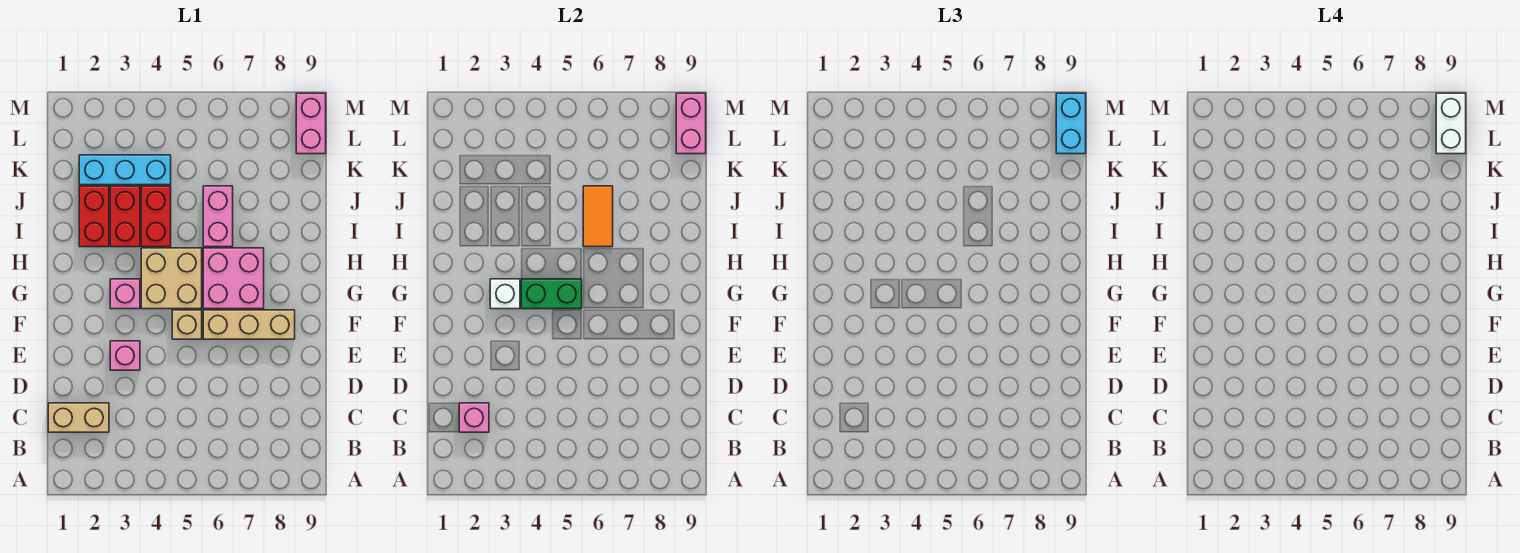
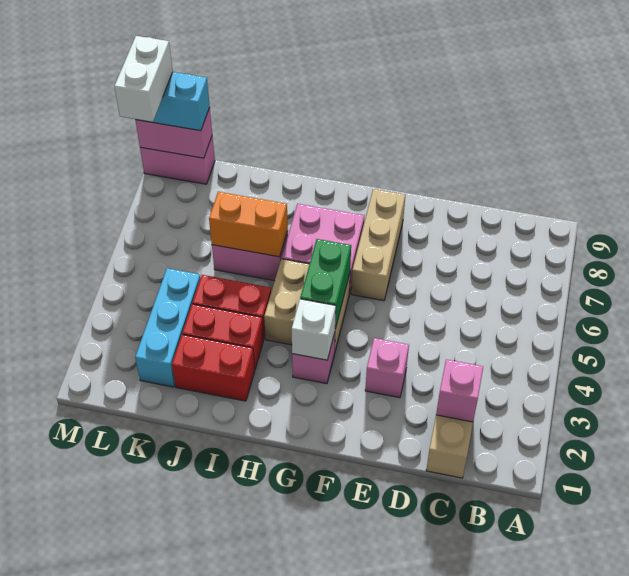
tan brick F5 level 1 -> none
orange tile I6:J6 level 2 -> orange brick I6:J6 level 2
white brick L9:M9 level 4 -> white brick M8:M9 level 4

